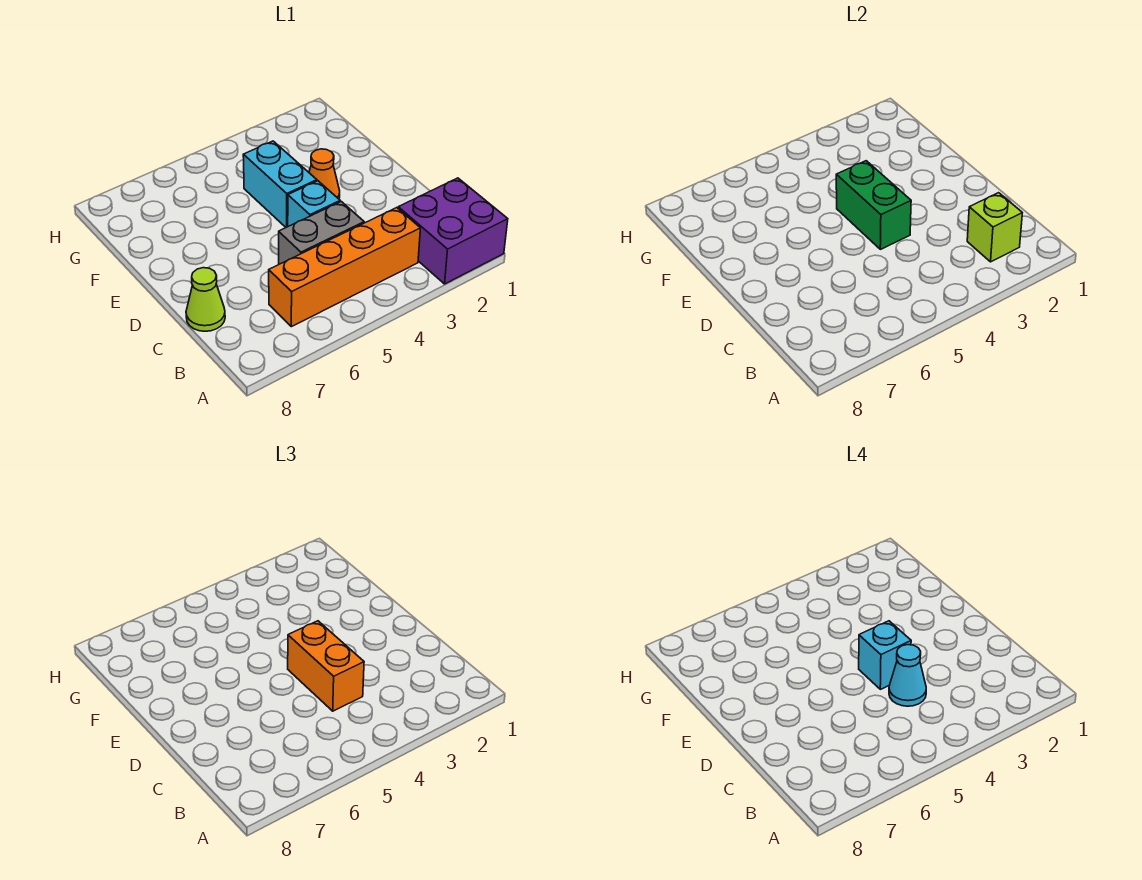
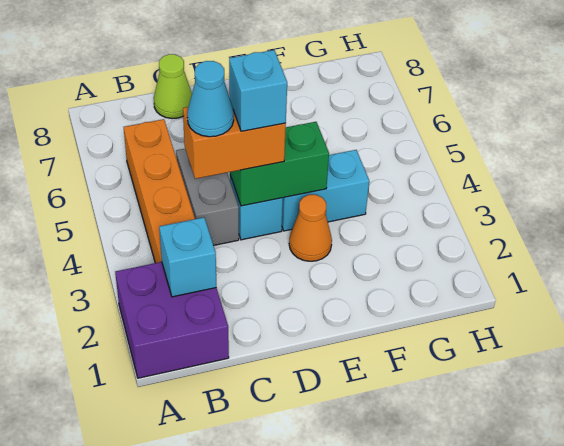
lime brick B2 level 2 -> cyan brick B2 level 2

